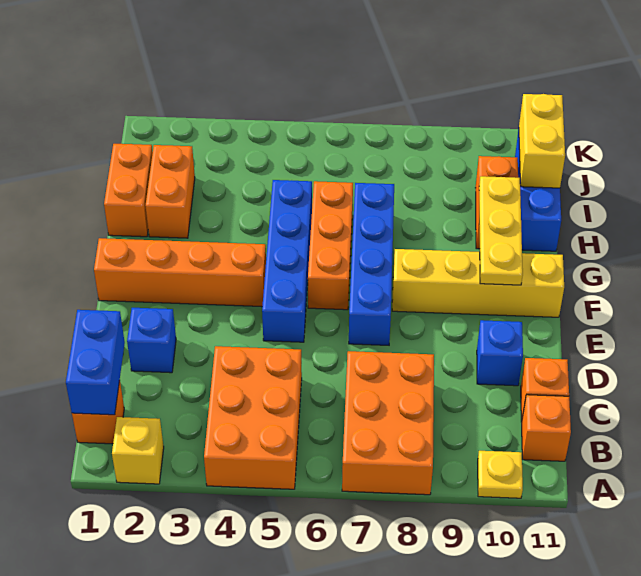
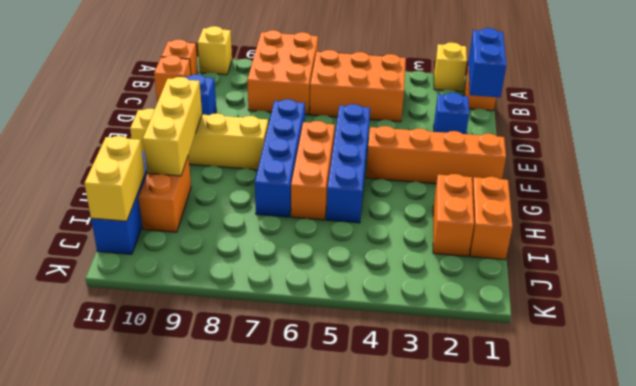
orange brick A4:C5 level 1 -> orange brick B4:C6 level 1
yellow plate A10 level 1 -> yellow brick A10 level 1
yellow plate F10:H10 level 2 -> yellow brick F10:H10 level 2

